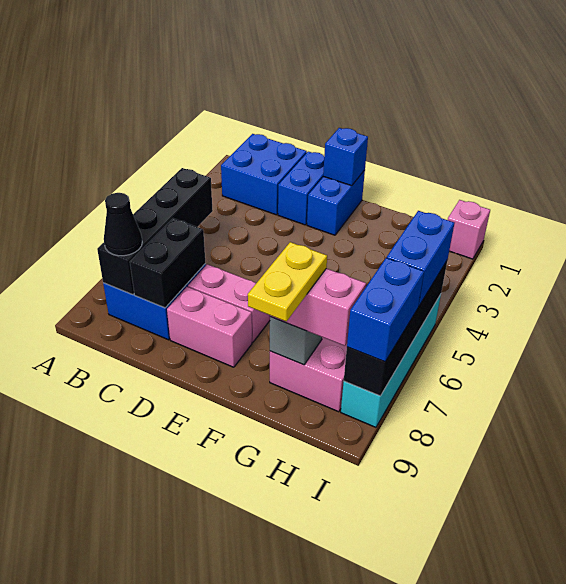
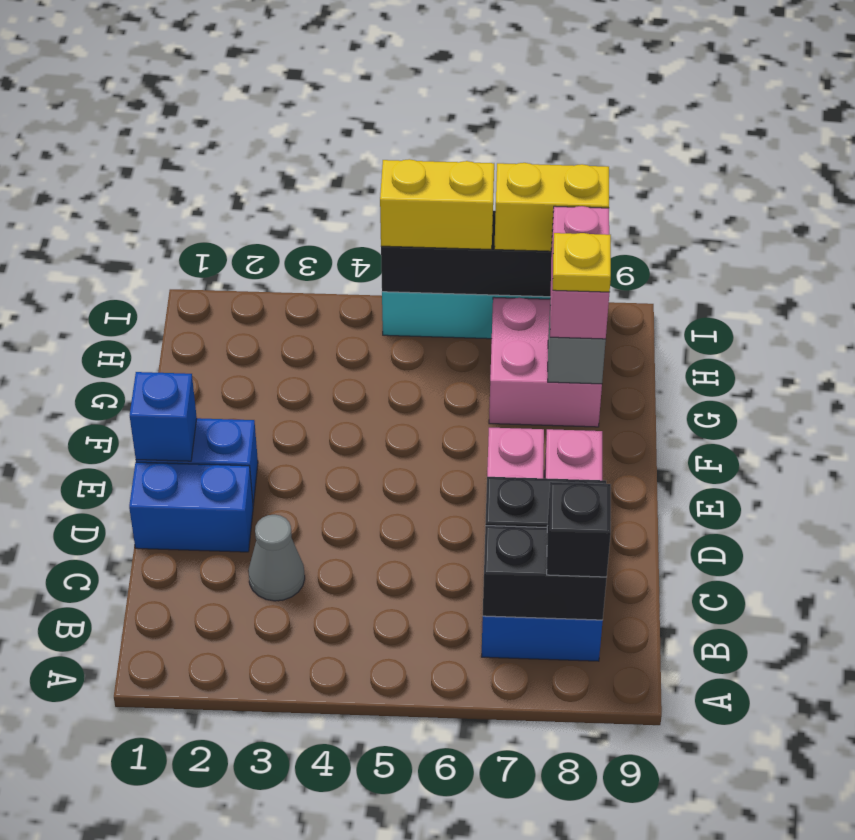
blue brick B1:C2 level 1 -> none
black brick B5:B8 level 2 -> black brick B7:B8 level 2
black cone B8 level 3 -> black brick B8 level 3
none -> grey cone C3 level 1
yellow plate G8:G9 level 4 -> yellow plate G8 level 4
pink brick I1 level 1 -> none
blue brick I5:I6 level 3 -> yellow brick I5:I6 level 3
blue brick I7:I8 level 3 -> yellow brick I7:I8 level 3

